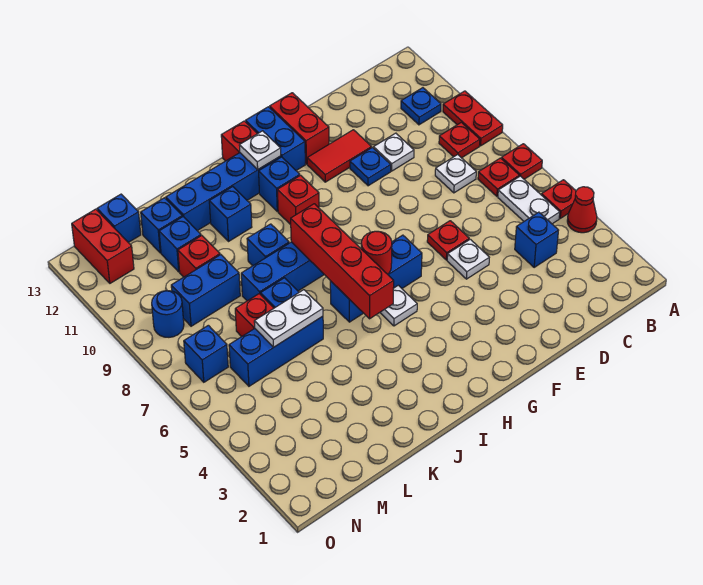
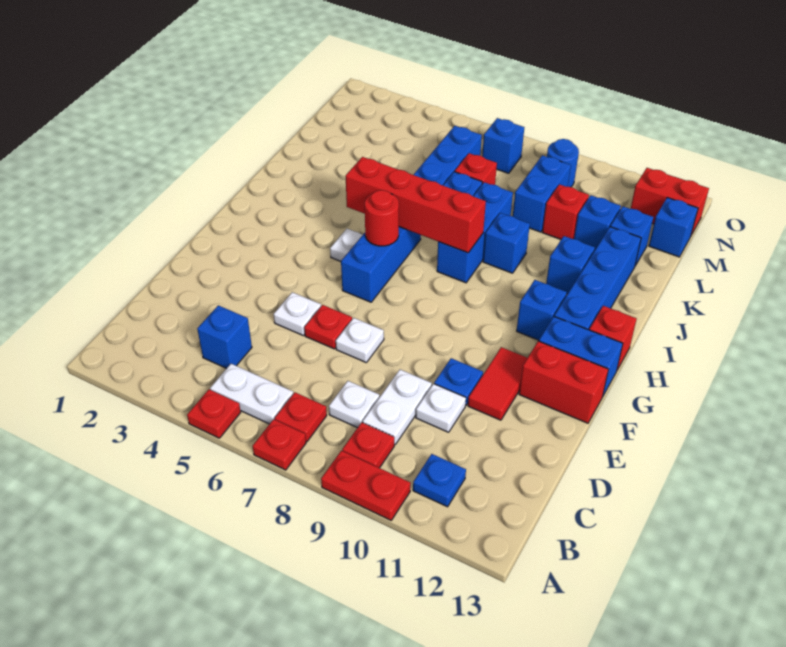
red cone A4 level 1 -> none
red brick H10 level 1 -> none
white plate H12 level 2 -> white plate E7 level 1
white plate K6:L6 level 2 -> white plate C9:D9 level 1

